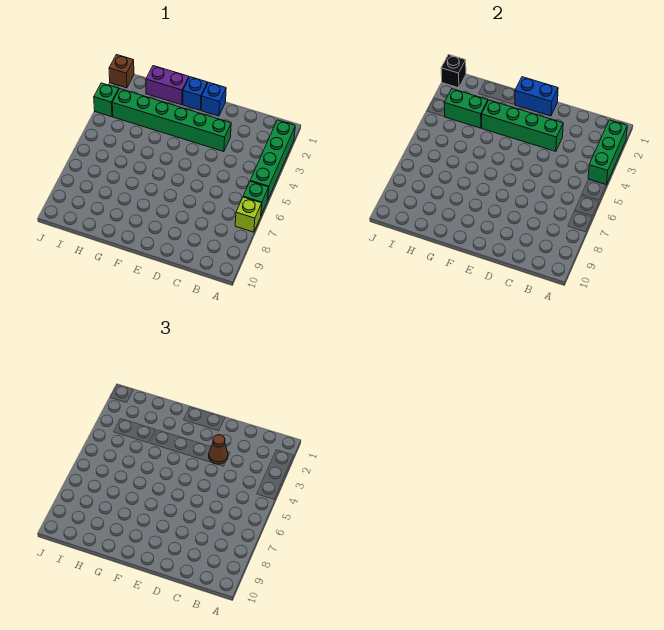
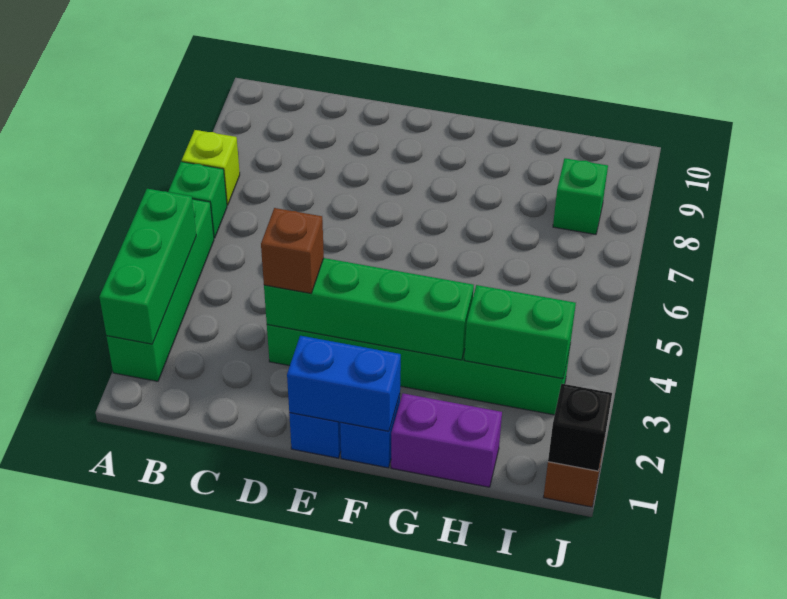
brown cone D3 level 3 -> brown brick D3 level 3
green brick J3 level 1 -> green brick I8 level 1

